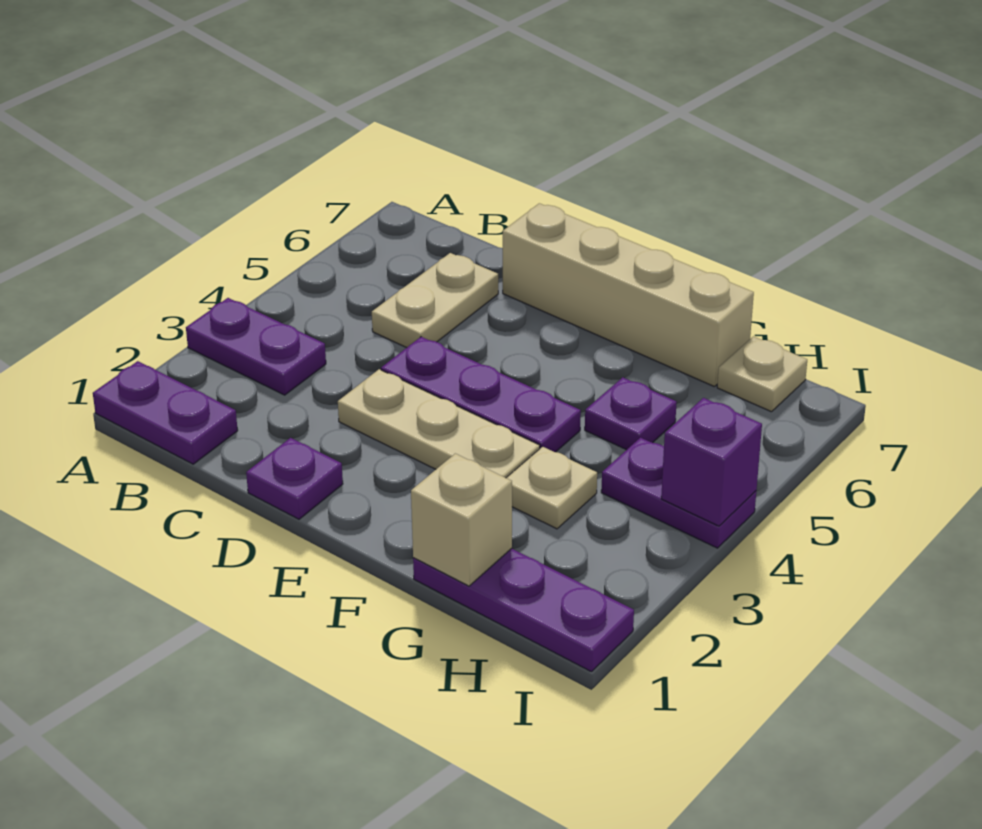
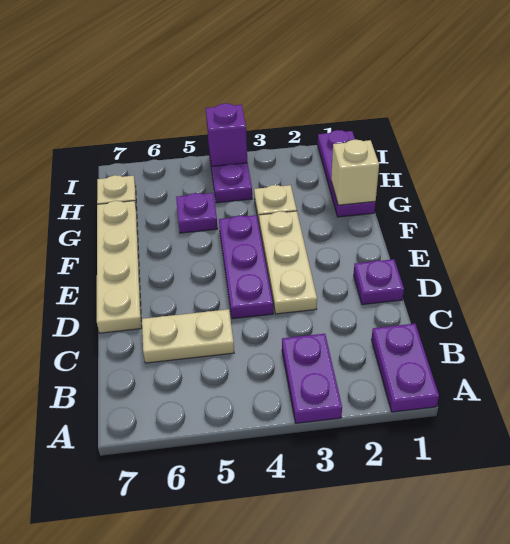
tan brick D7:G7 level 1 -> tan plate D7:G7 level 1

